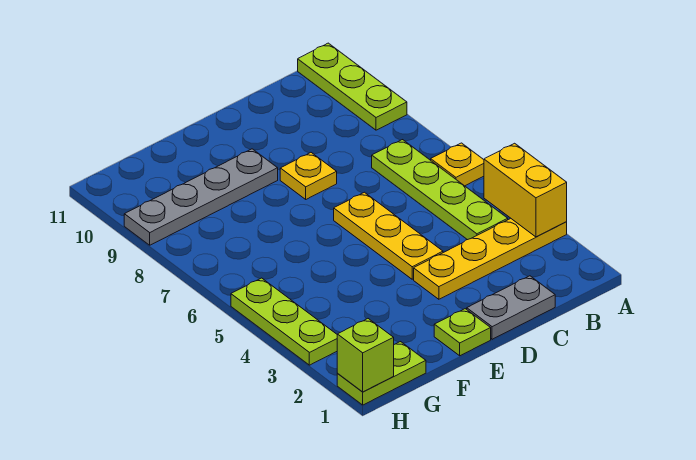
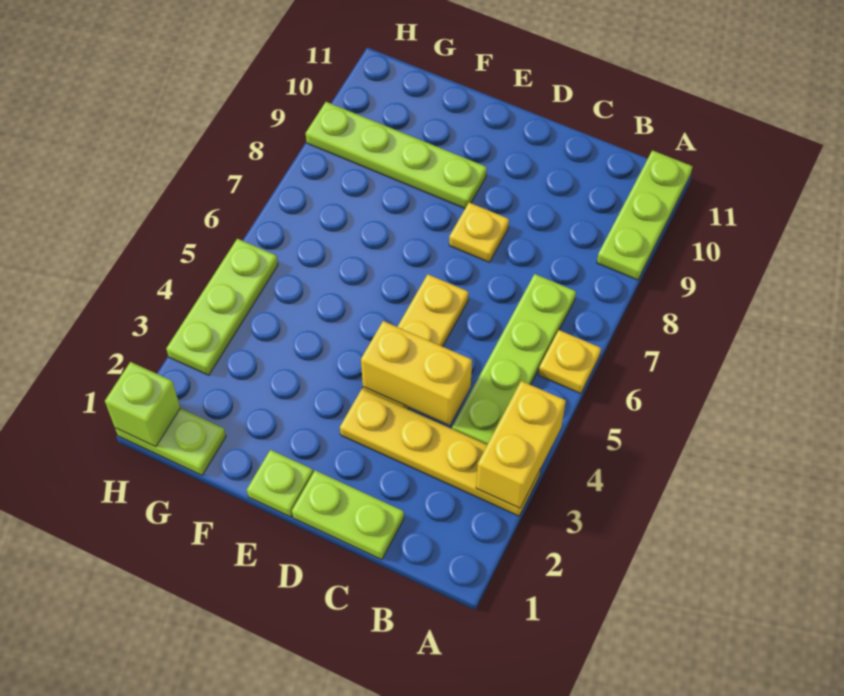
grey plate C1:D1 level 1 -> lime plate C1:D1 level 1
none -> yellow brick C4:D4 level 2
grey plate E9:H9 level 1 -> lime plate E9:H9 level 1

